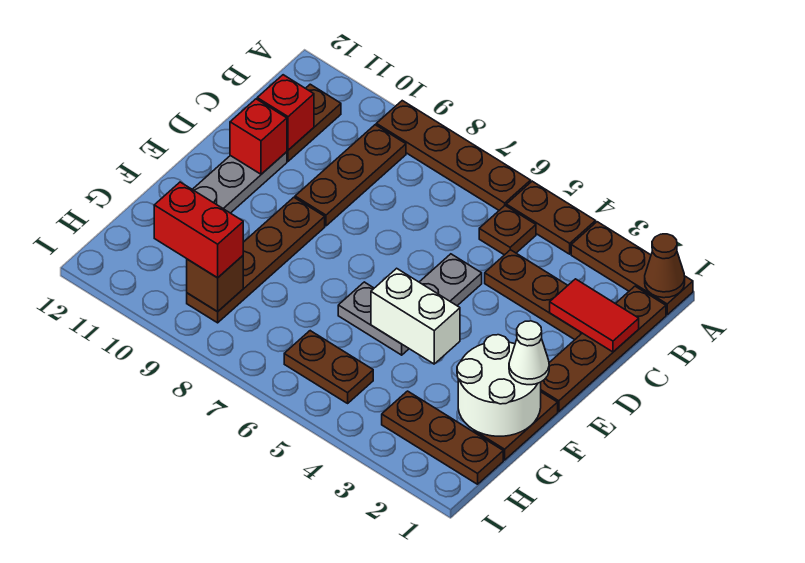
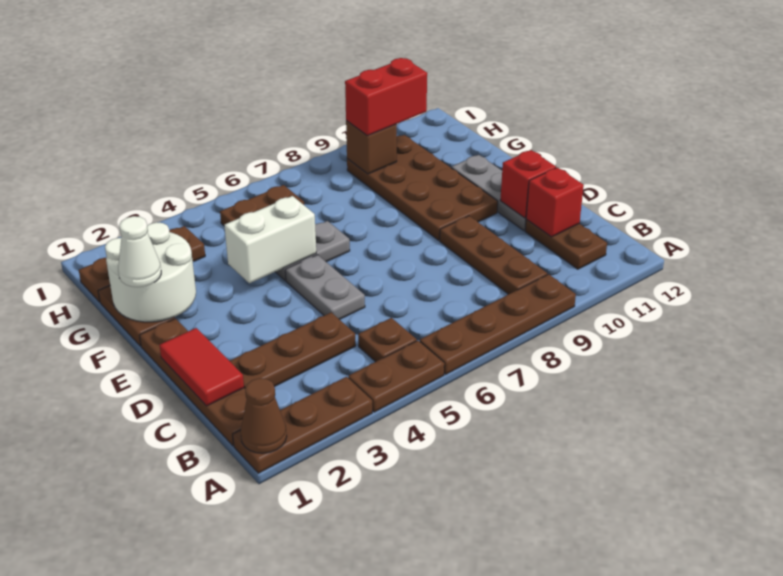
red tile C1:C2 level 2 -> red tile C1:D1 level 2
brown plate E9:H9 level 1 -> brown plate E9:H10 level 1

